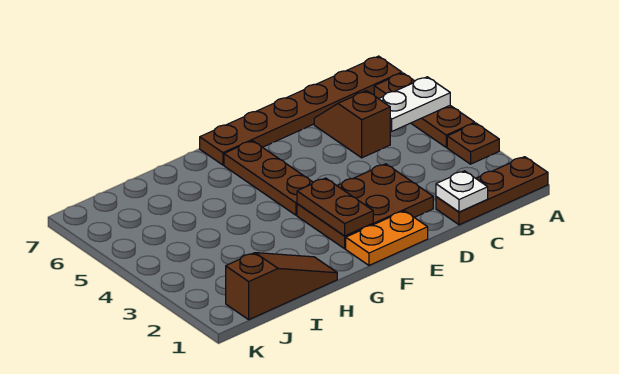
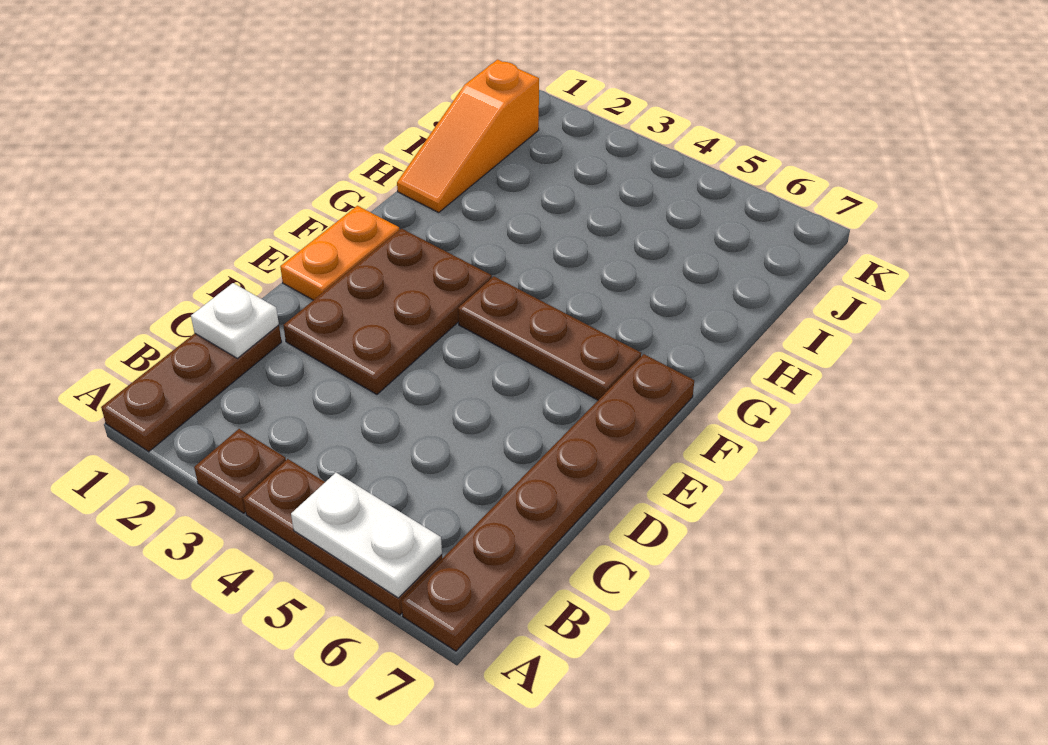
white plate A5:B5 level 2 -> white plate A5:A6 level 2
brown slope C5:C6 level 1 top 5 -> none
brown plate F2:F3 level 2 -> none
brown slope H1:J1 level 1 top J -> orange slope H1:J1 level 1 top J

